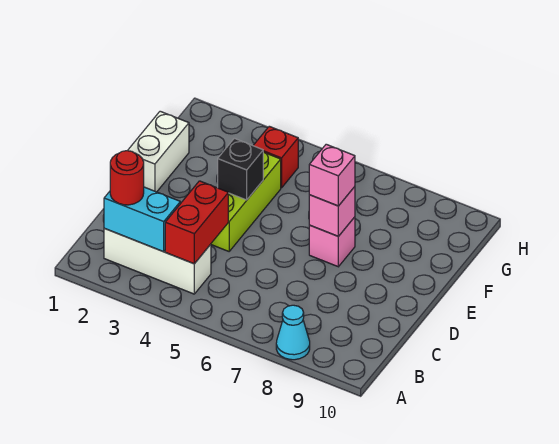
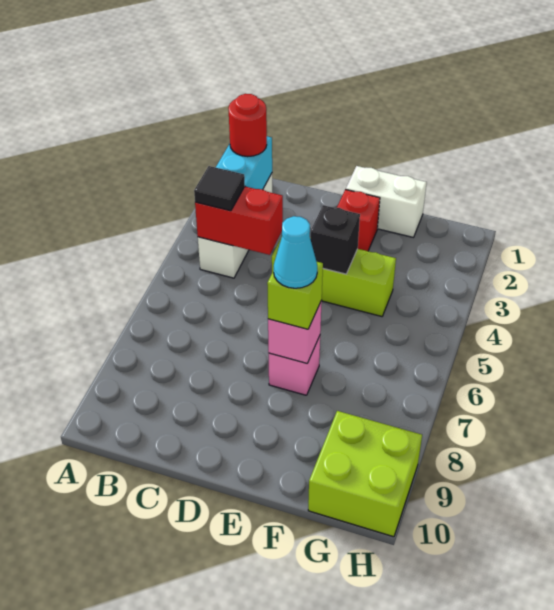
cyan cone A8 level 1 -> cyan cone E7 level 4
none -> black tile B4 level 3
pink brick E7 level 3 -> lime brick E7 level 3
red brick G4 level 1 -> red brick E2 level 1
none -> lime brick G9:H10 level 1

